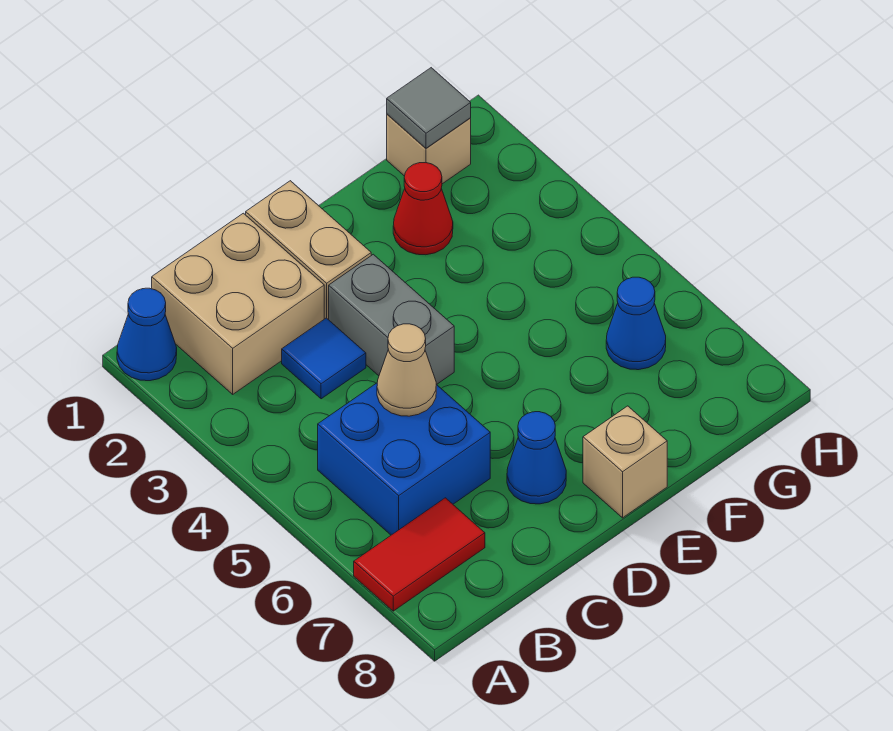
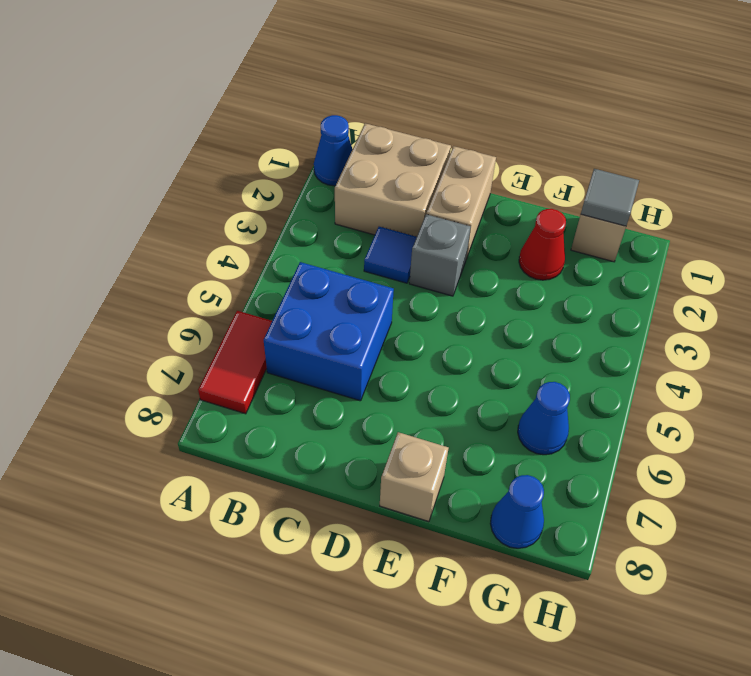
red tile A7:B7 level 1 -> red tile A6:A7 level 1
tan cone C5 level 2 -> none
grey brick D3:D4 level 1 -> grey brick D3 level 1
blue cone D7 level 1 -> blue cone G8 level 1

